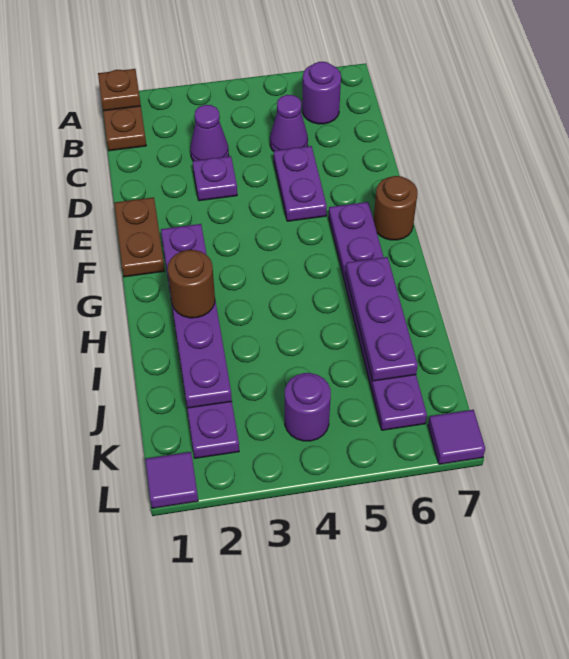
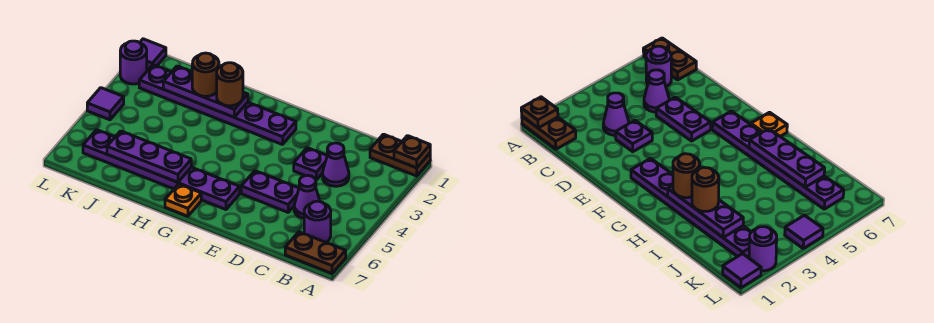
brown plate E1:F1 level 1 -> brown plate A7:B7 level 1
brown round brick F7 level 1 -> brown round brick I2 level 3
none -> orange plate G7 level 1
purple round brick K4 level 1 -> purple round brick L2 level 1
purple tile L7 level 1 -> purple tile L4 level 1

